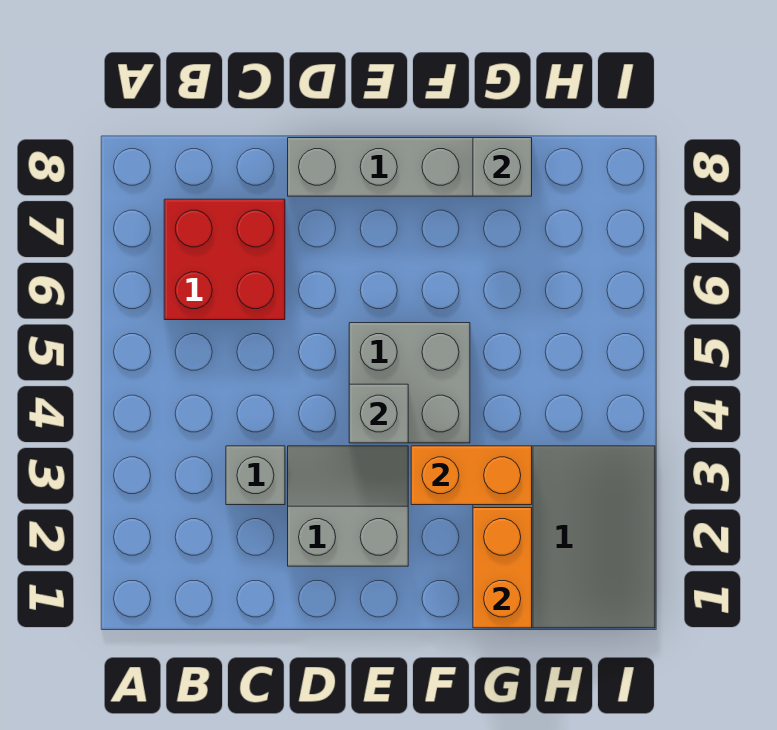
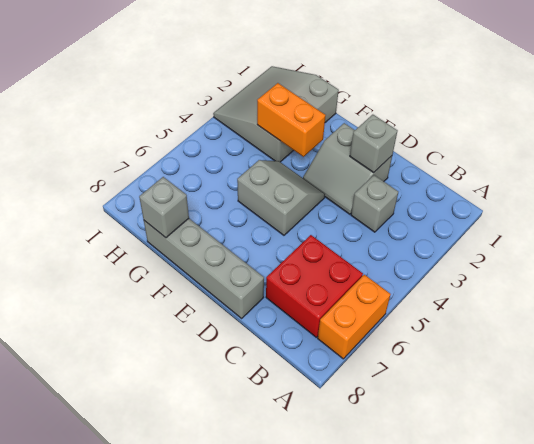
grey brick E4:F5 level 1 -> grey slope E4:F5 level 1 top 5
grey brick E4 level 2 -> grey brick D2 level 2
orange brick G1:G2 level 2 -> orange brick A6:A7 level 1

